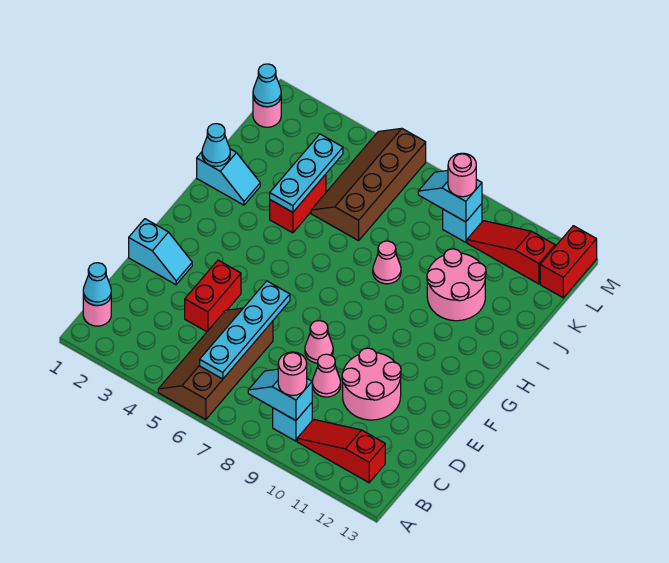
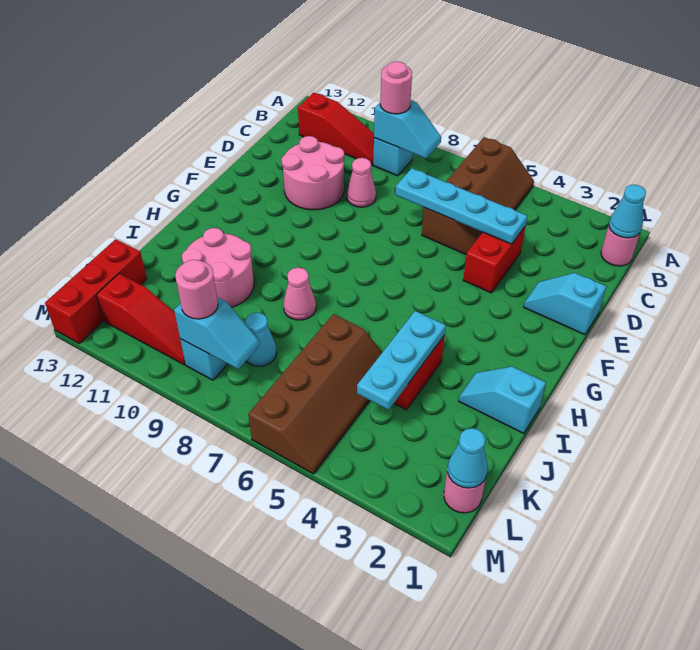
cyan plate B6:E6 level 2 -> cyan plate D4:D7 level 2
pink cone E8 level 1 -> none
cyan cone I1 level 2 -> cyan cone K8 level 1
red brick L13:M13 level 1 -> red brick K13:M13 level 1

